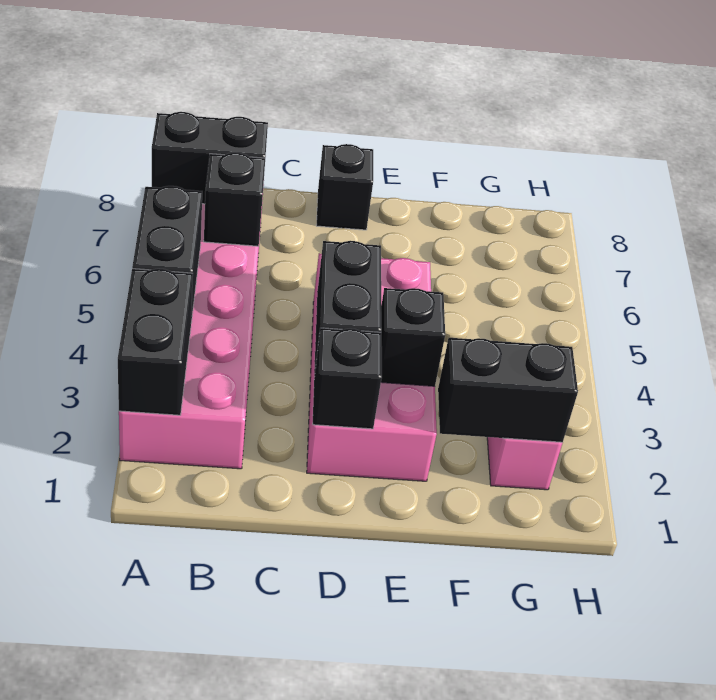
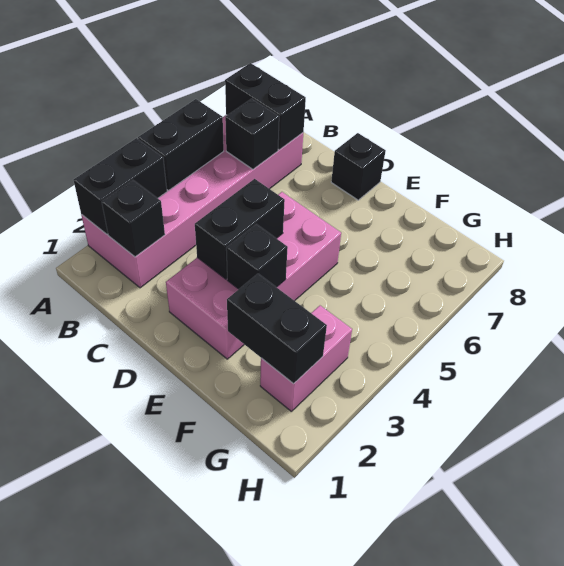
black brick D2 level 2 -> black brick B2 level 2

